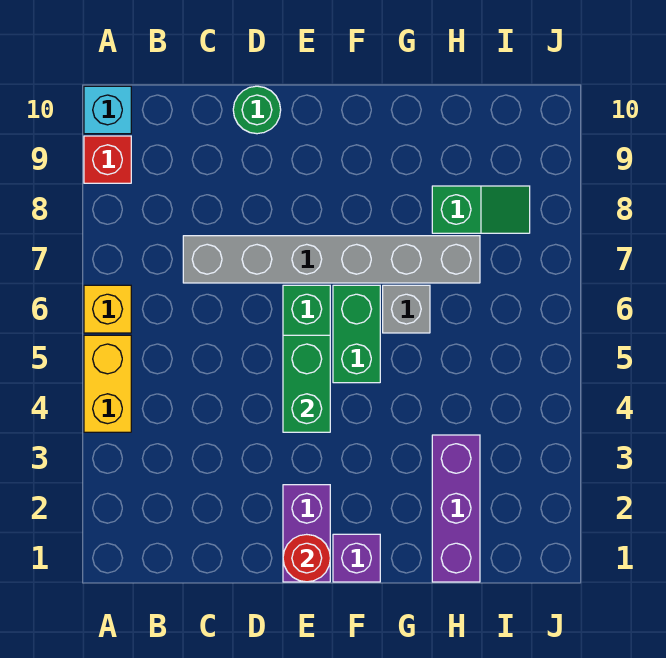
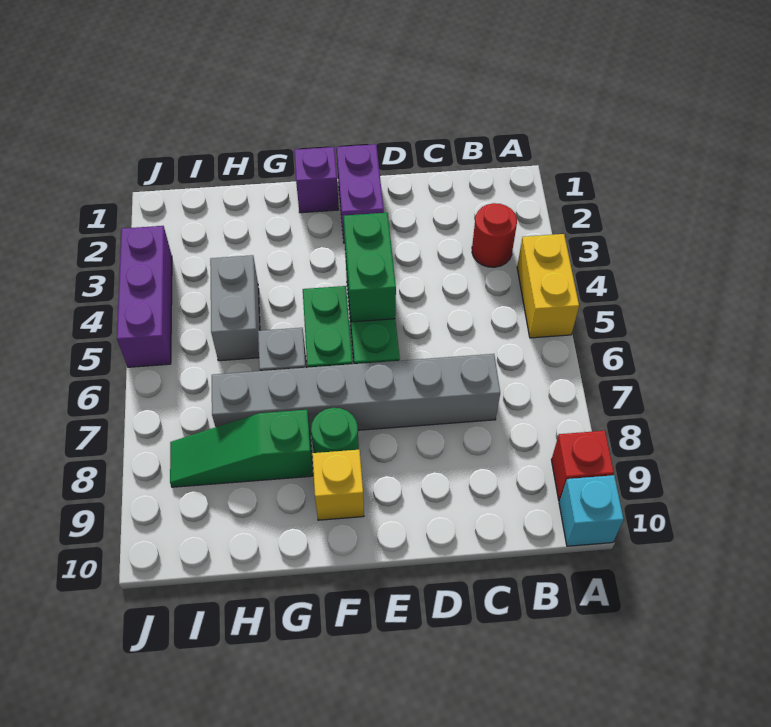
yellow brick A6 level 1 -> yellow brick F9 level 1
green round brick D10 level 1 -> green round brick F8 level 1
red round brick E1 level 2 -> red round brick B3 level 1
purple brick H1:H3 level 1 -> purple brick J3:J5 level 1
none -> grey brick H4:H5 level 1
green slope H8:I8 level 1 top H -> green slope G8:I8 level 1 top G

